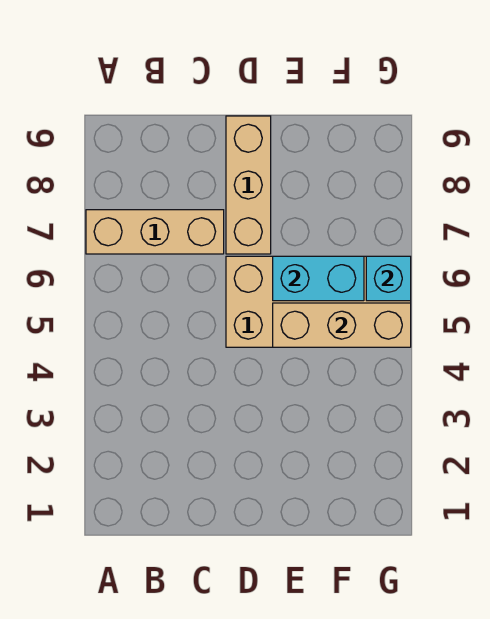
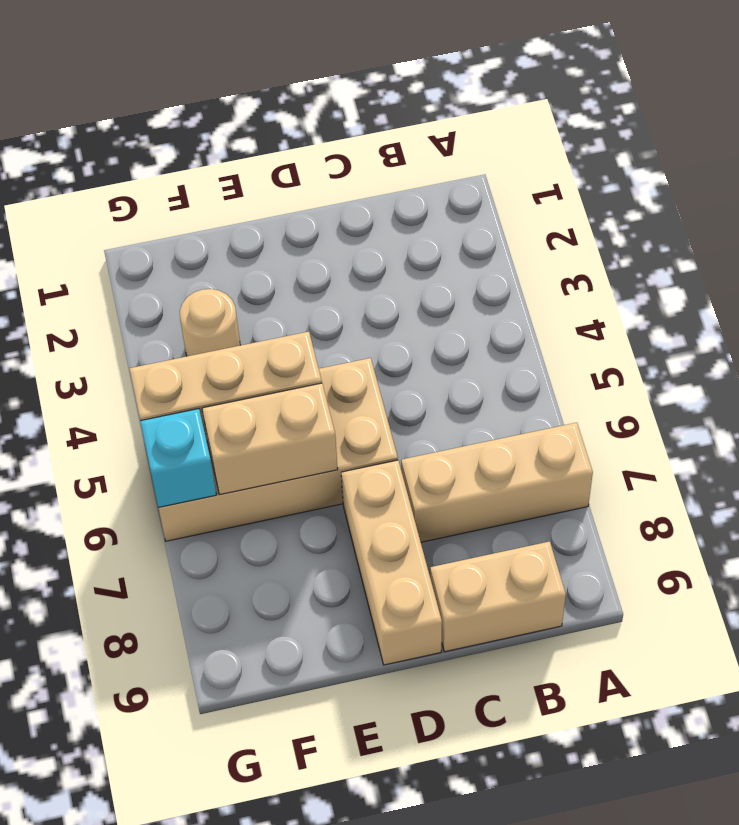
none -> tan brick B9:C9 level 1
cyan brick E6:F6 level 2 -> tan brick E6:F6 level 2
none -> tan round brick F3 level 1

